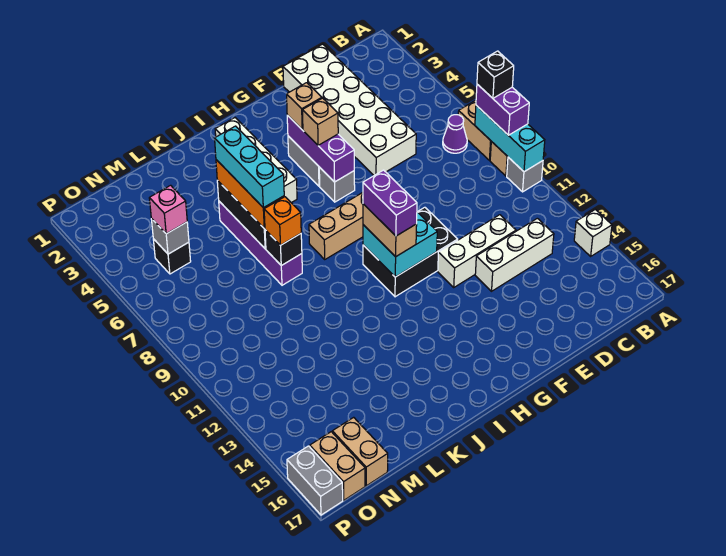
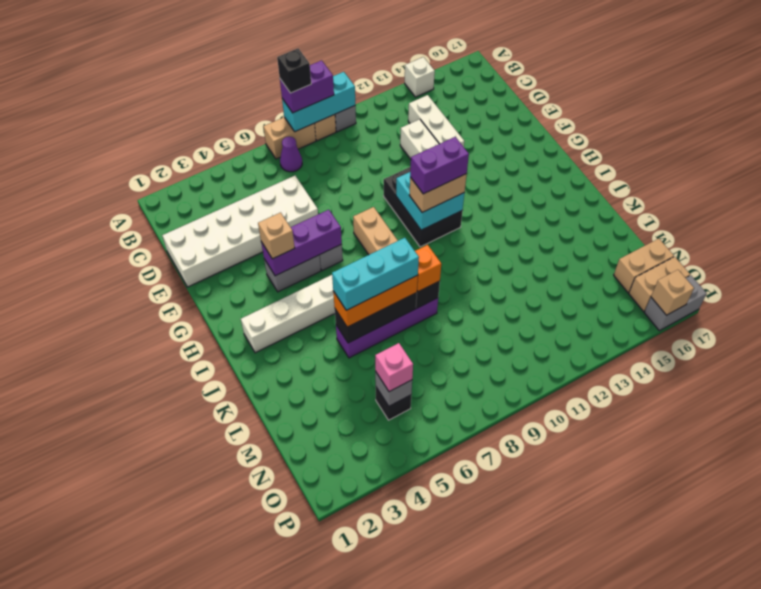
tan brick G5 level 3 -> tan brick P16 level 2

